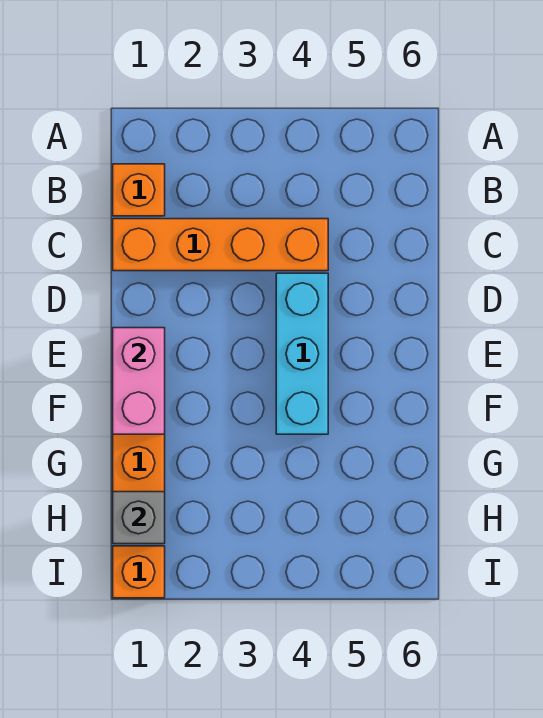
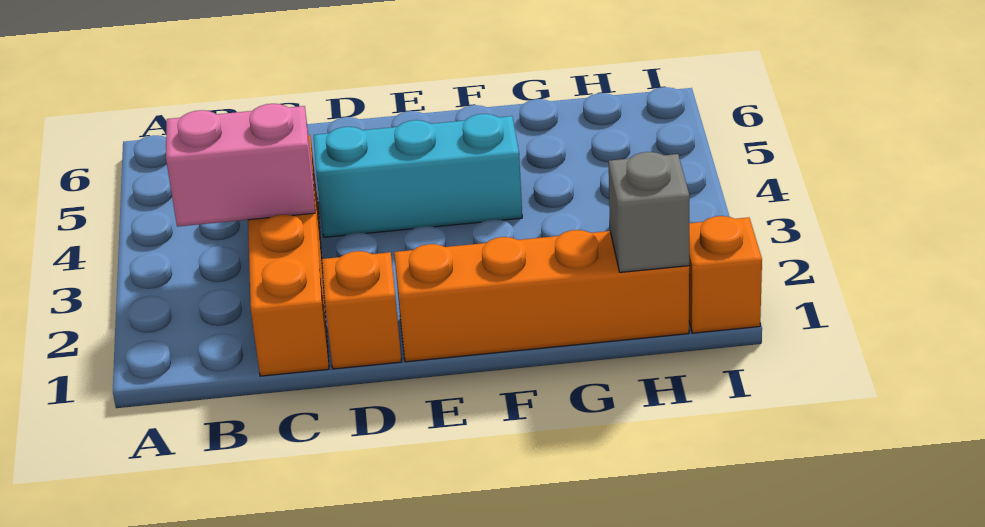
orange brick B1 level 1 -> orange brick D1 level 1
pink brick E1:F1 level 2 -> pink brick B3:C3 level 2

